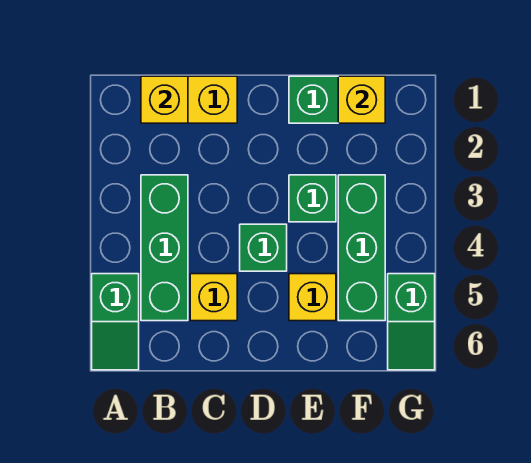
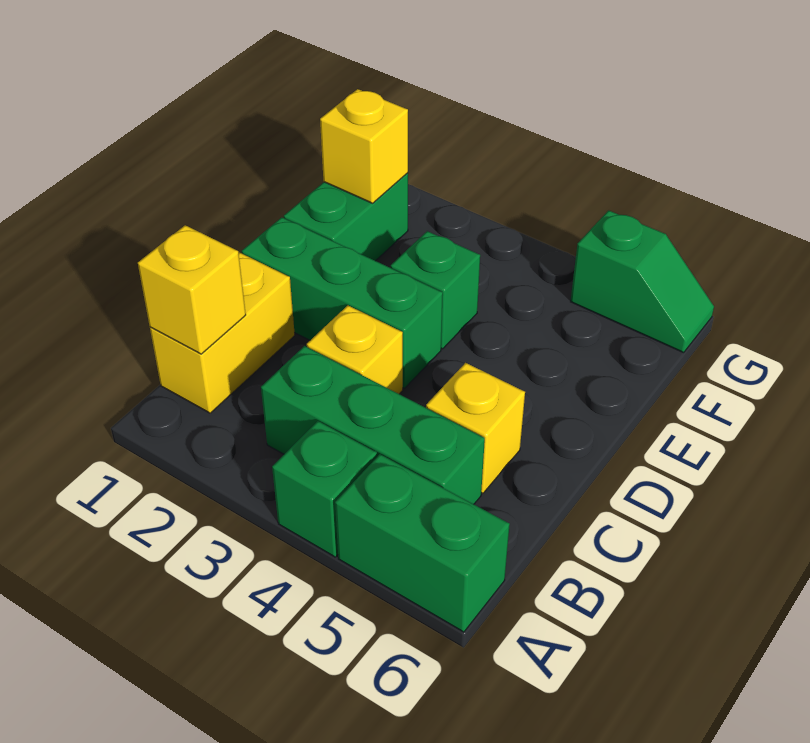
green slope A5:A6 level 1 top 5 -> green brick A5:A6 level 1
green brick D4 level 1 -> green brick A4 level 1
yellow brick E5 level 1 -> yellow brick C3 level 1
green brick F3:F5 level 1 -> green brick D1:D3 level 1

